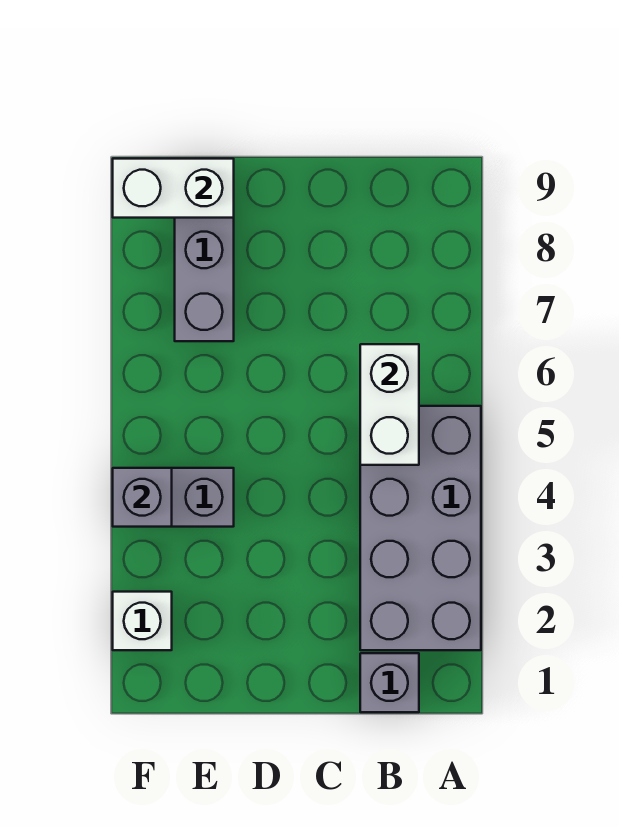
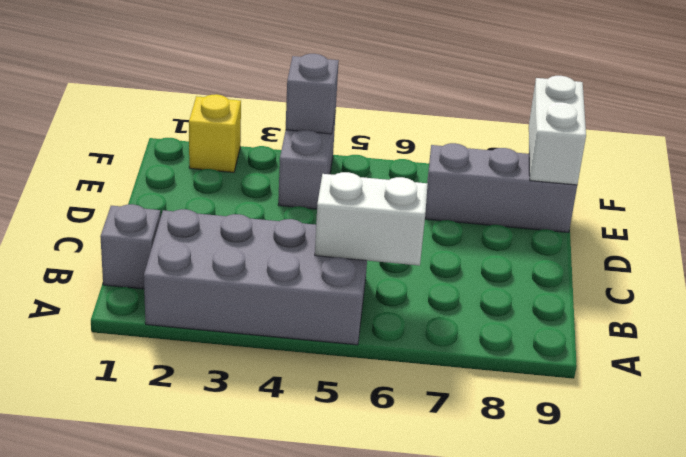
white brick F2 level 1 -> yellow brick F2 level 1

